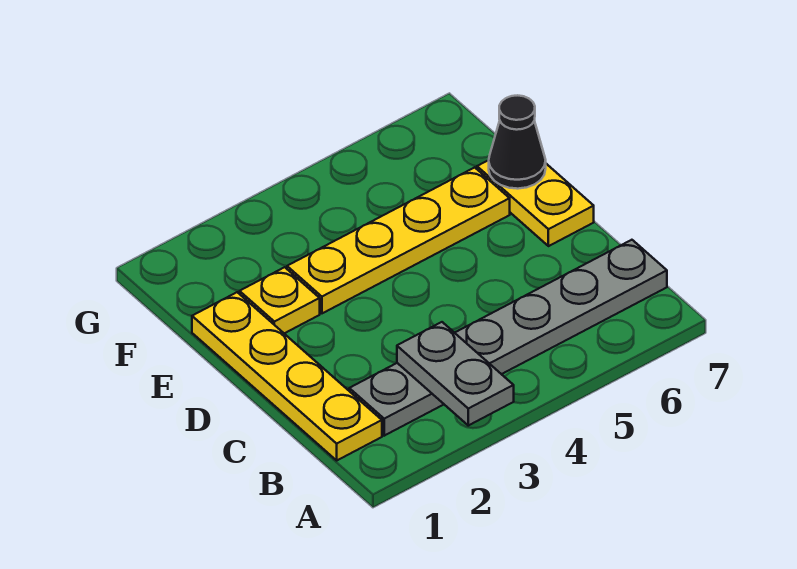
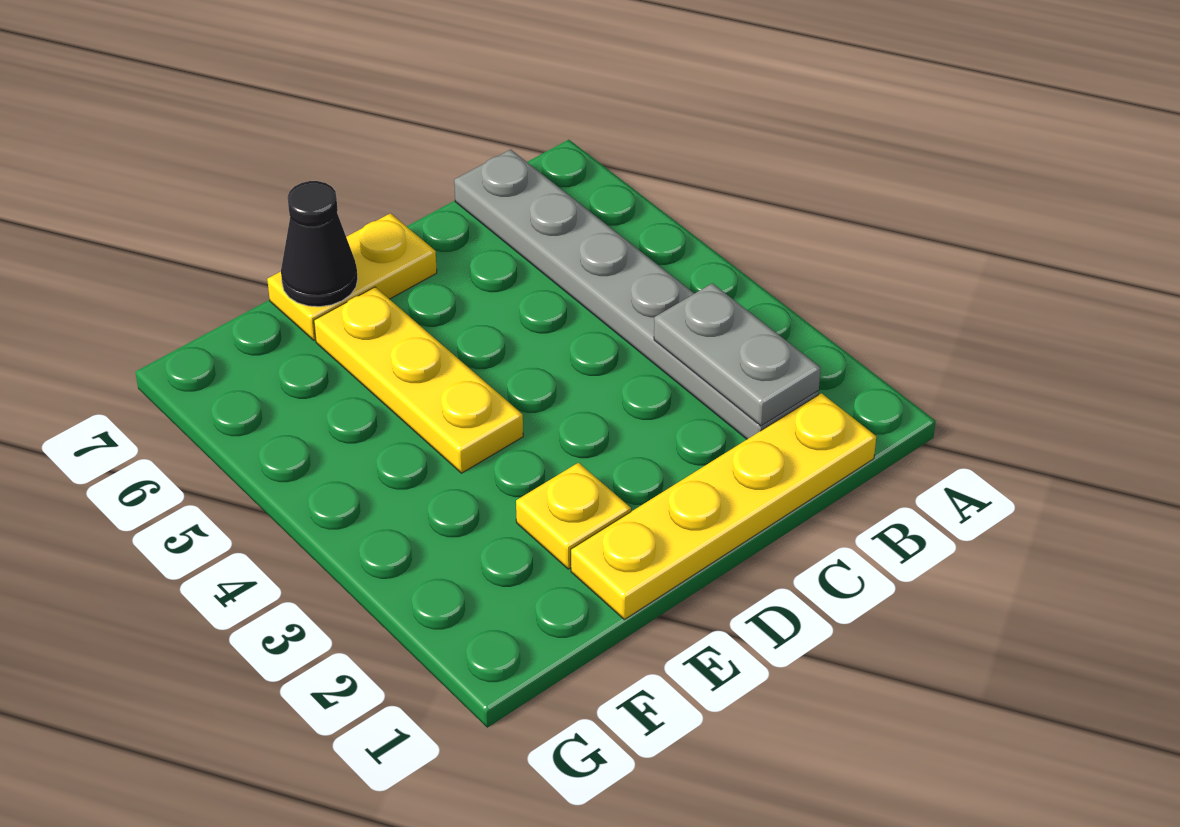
grey plate A3:B3 level 2 -> grey plate B2:B3 level 2
yellow plate E3:E6 level 1 -> yellow plate E4:E6 level 1

